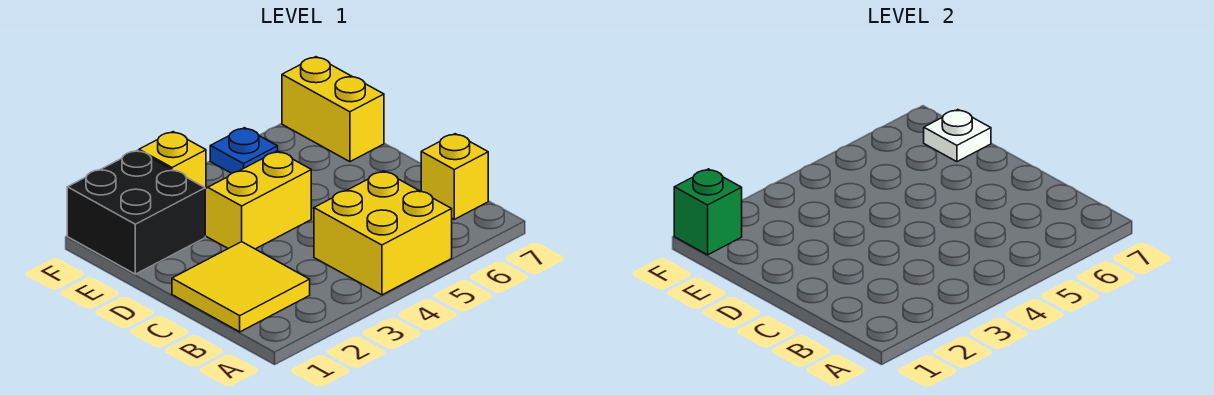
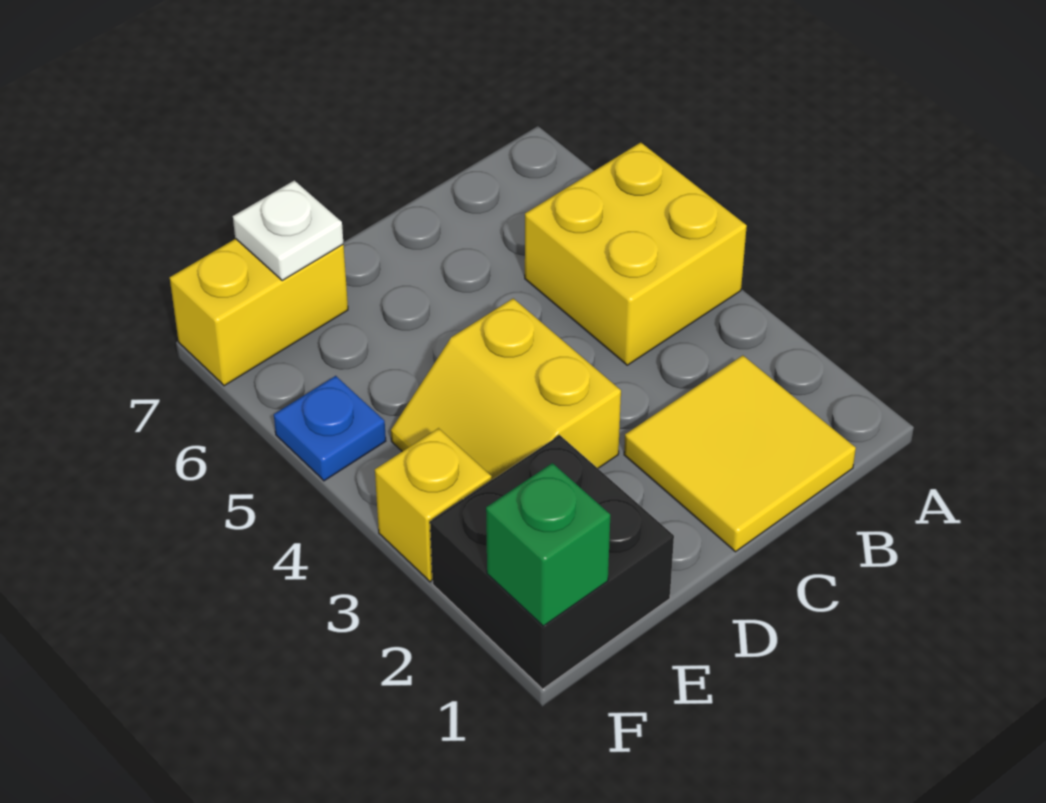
yellow brick B7 level 1 -> none

